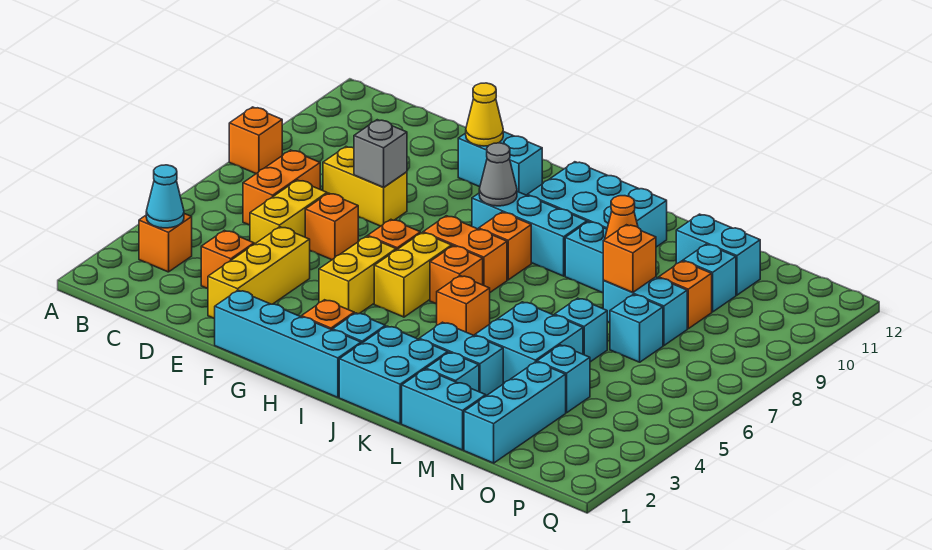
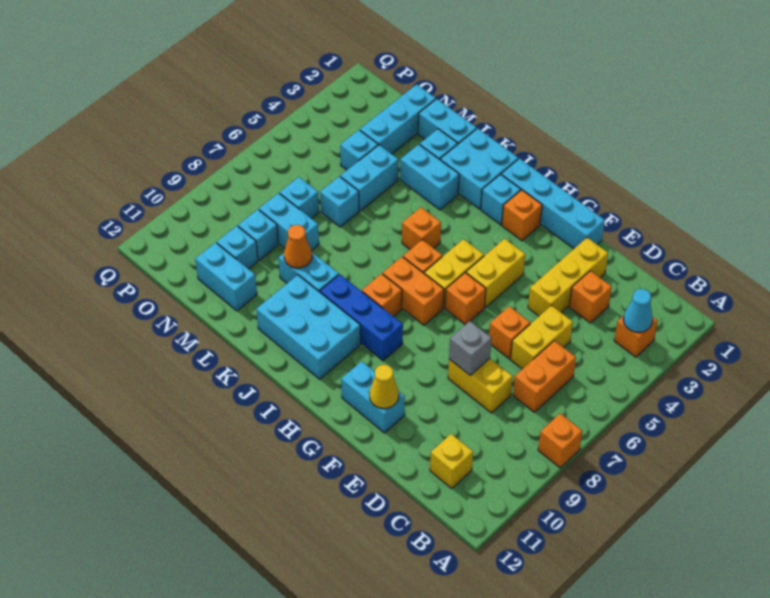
none -> yellow brick C11 level 1
cyan brick H9:J9 level 1 -> blue brick H9:J9 level 1
grey cone H9 level 2 -> none
cyan brick L4:M5 level 1 -> cyan brick M4:M5 level 1
orange brick M8 level 2 -> none
orange brick N9 level 1 -> cyan brick N9 level 1

